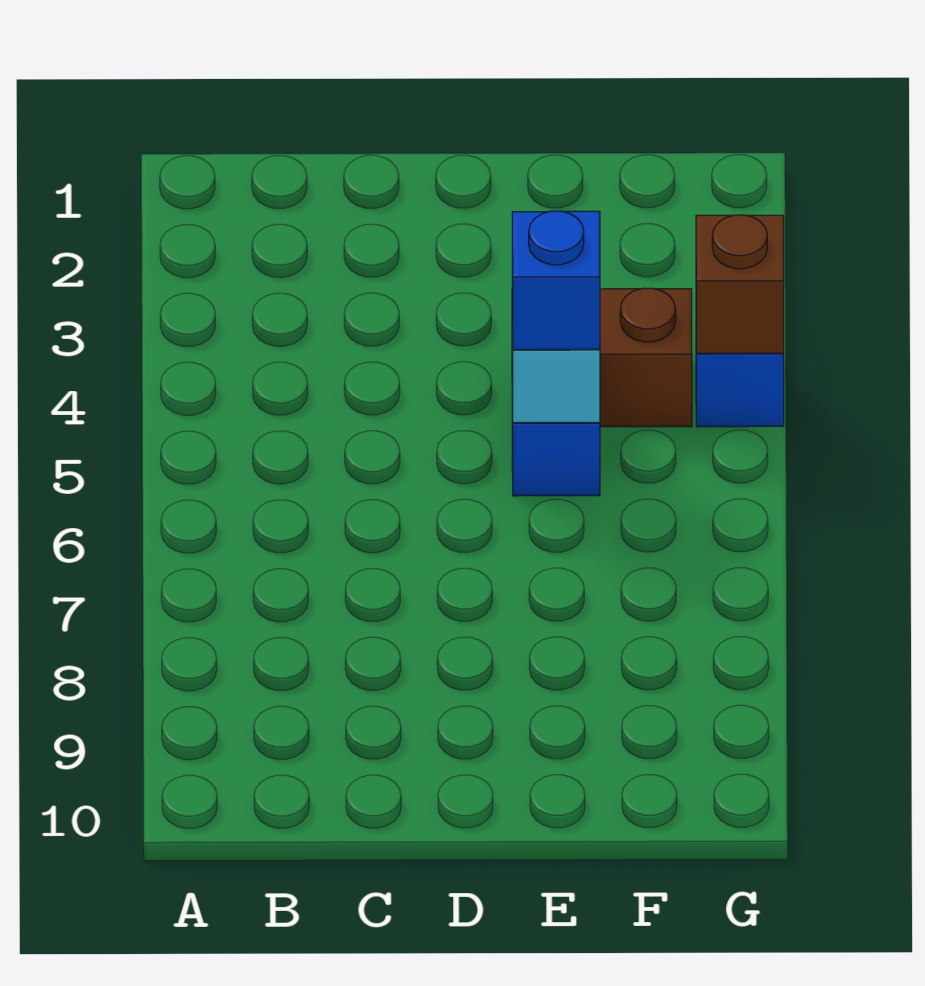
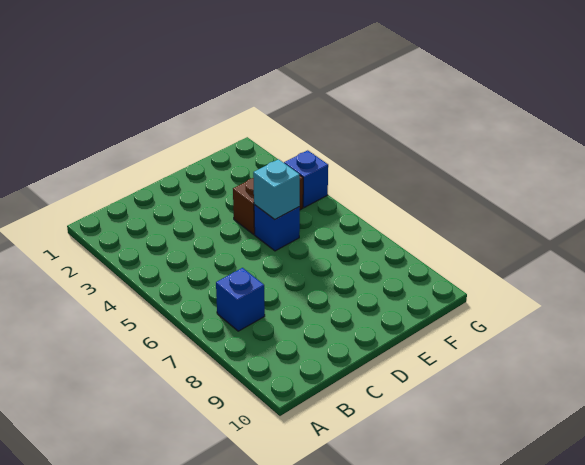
blue brick E5 level 3 -> blue brick B7 level 1
brown brick G4 level 2 -> none

